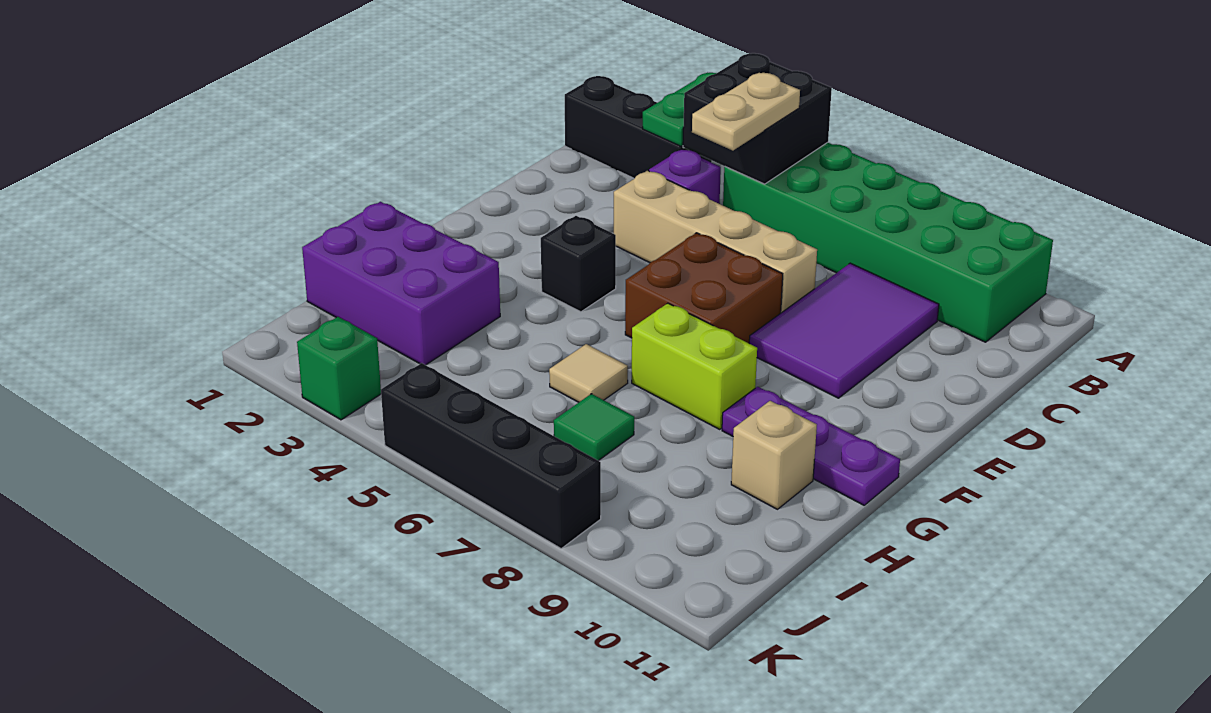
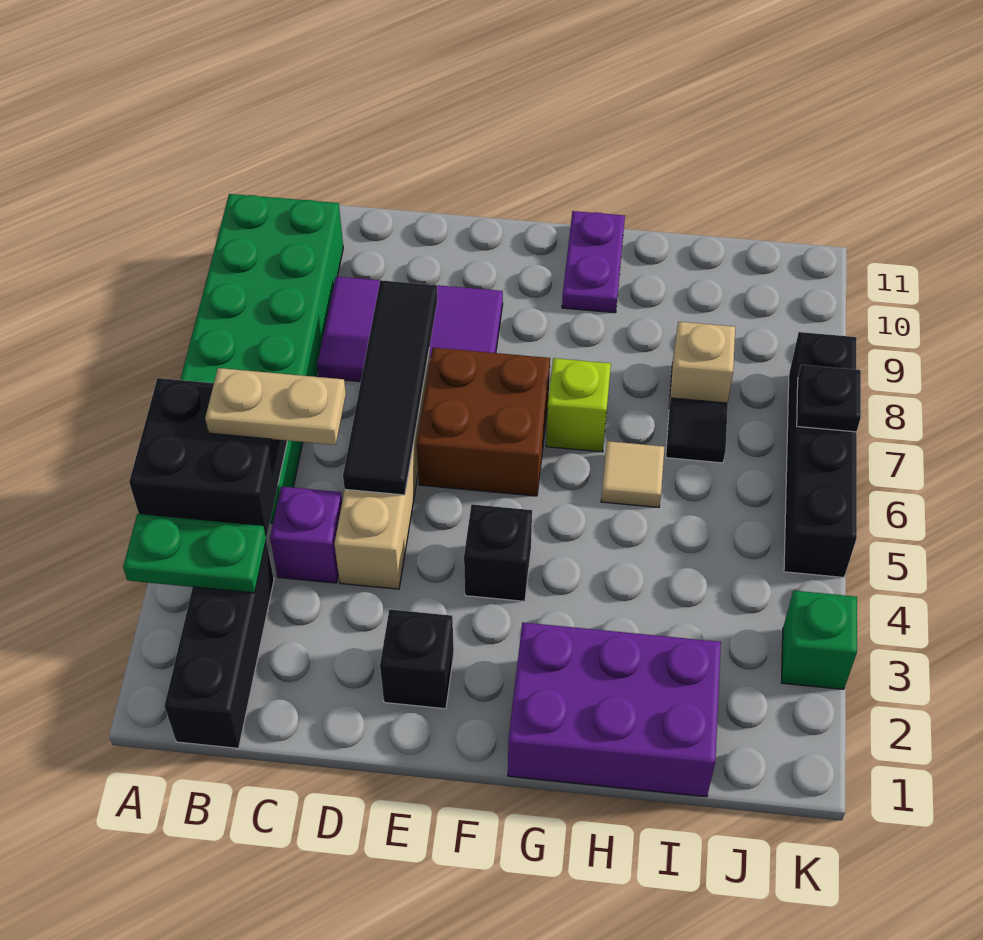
none -> black tile D5:D8 level 2
none -> black brick E2 level 1
lime brick G7:G8 level 1 -> lime brick G7 level 1
purple plate G9:G11 level 1 -> purple plate G10:G11 level 1
purple brick H1:I3 level 1 -> purple brick G1:I2 level 1
tan brick H10 level 1 -> tan brick I8 level 1
green tile I7 level 1 -> black tile I7 level 1
none -> black plate K7 level 2

